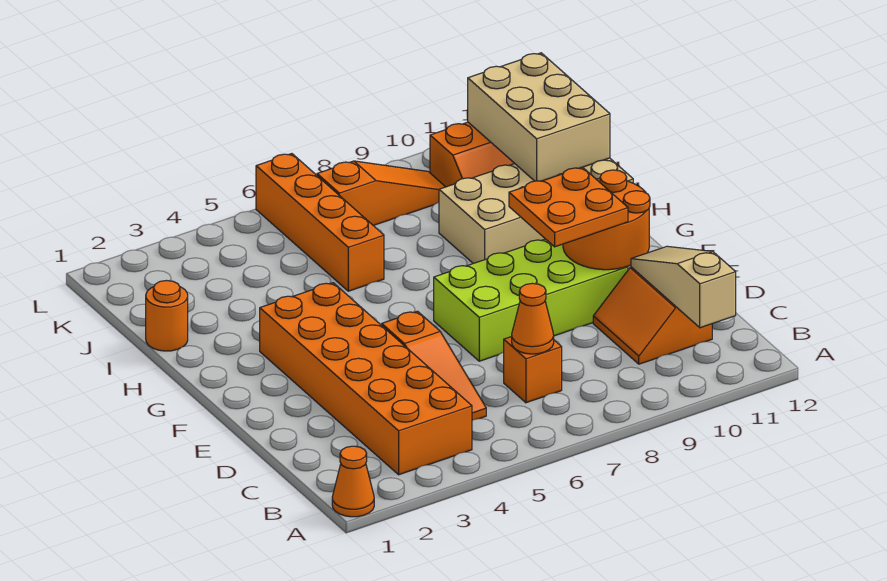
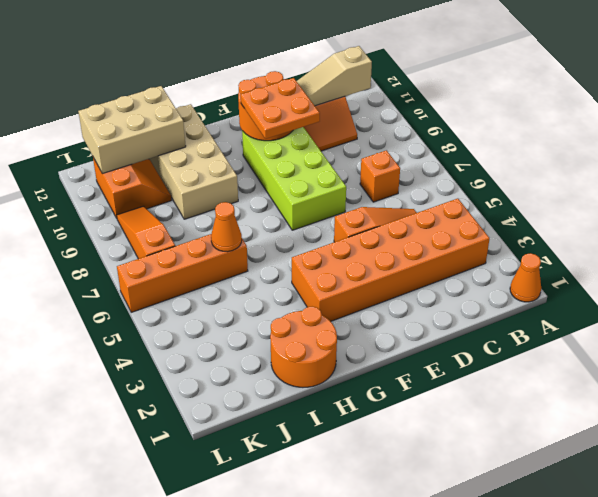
orange cone C7 level 2 -> orange cone I6 level 2
orange round brick I1 level 1 -> orange round brick H1:I2 level 1

